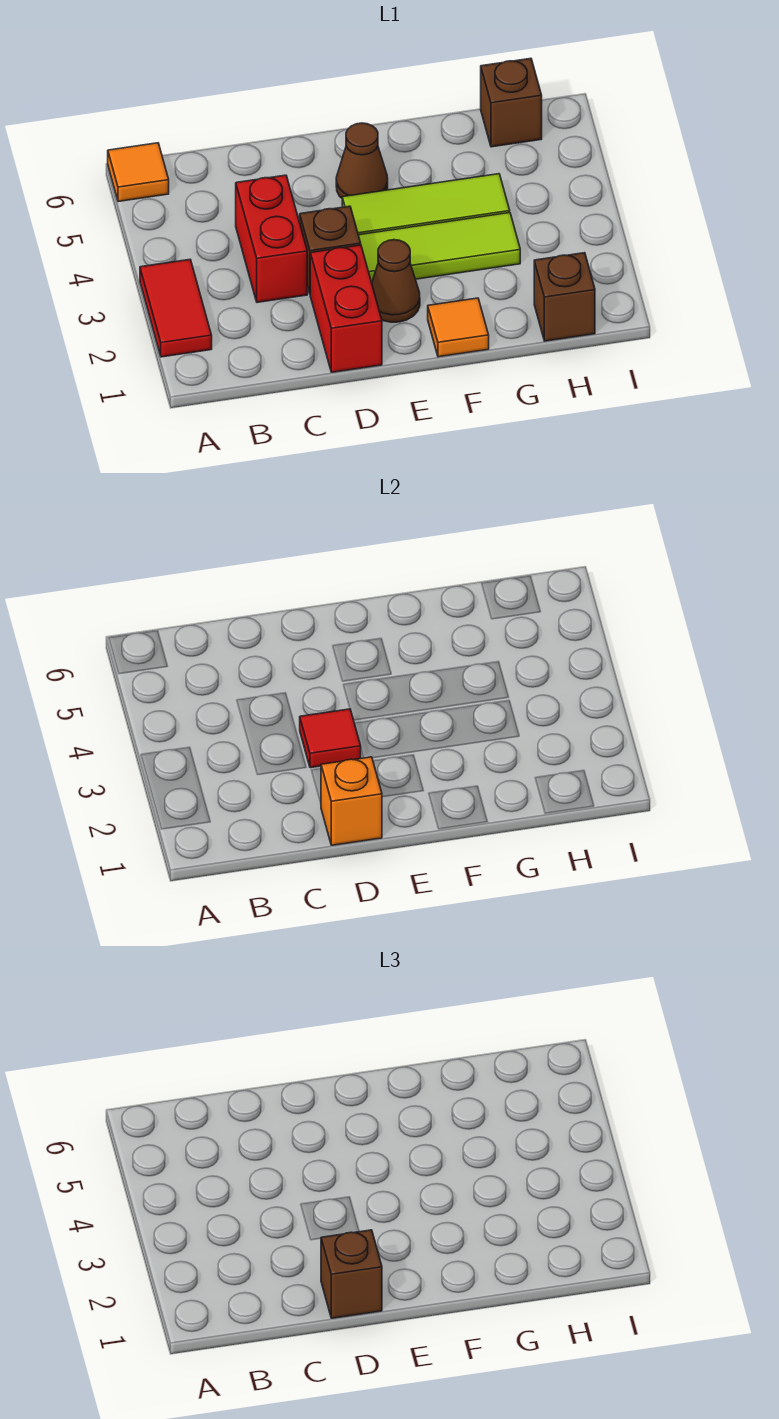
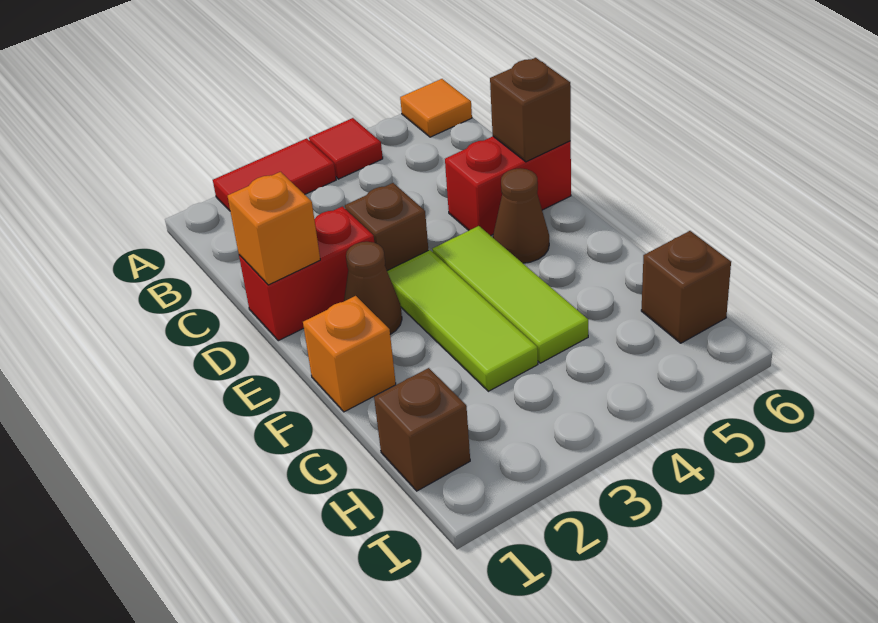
red brick C3:C4 level 1 -> red brick D5:D6 level 1
brown brick D1 level 3 -> brown brick D6 level 2
red tile D3 level 2 -> red tile A4 level 1
orange tile F1 level 1 -> orange brick F1 level 1

